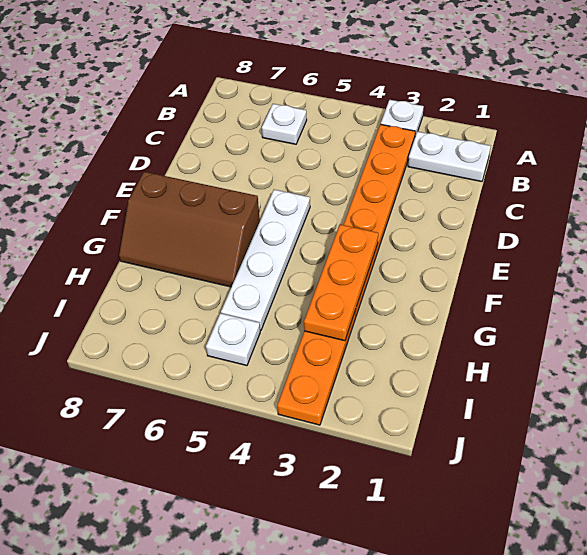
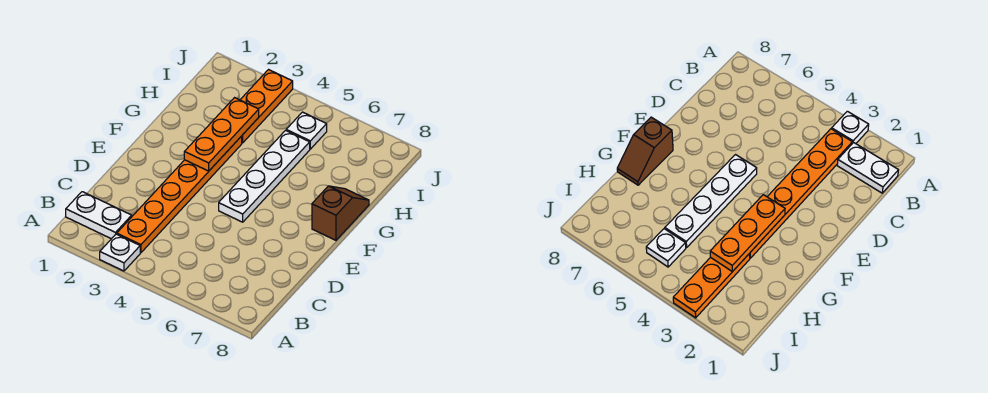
white plate B6 level 1 -> none
brown slope F6:G8 level 1 top F -> brown slope F8:G8 level 1 top F

